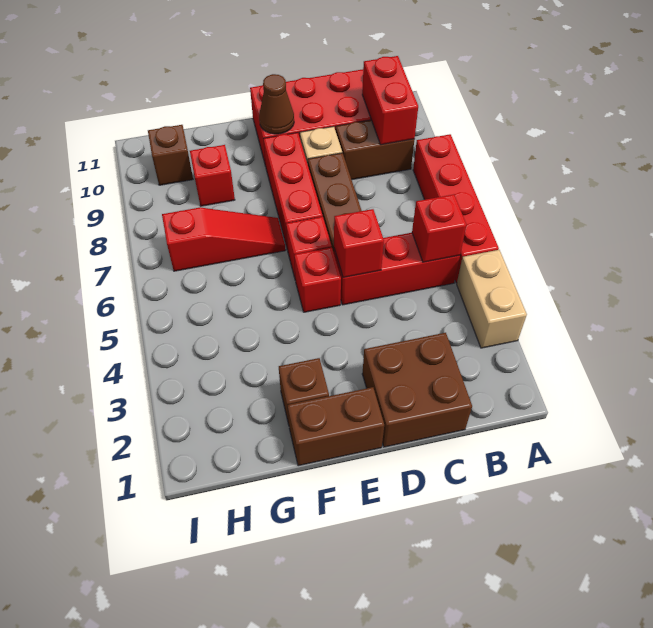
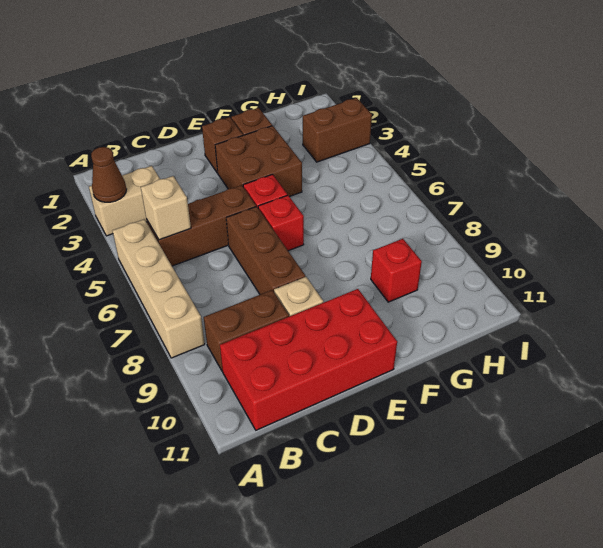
tan brick A3:A4 level 1 -> tan brick A3:B3 level 1
red brick A5:A8 level 1 -> tan brick A5:A8 level 1
red brick B5:D5 level 1 -> brown brick B5:D5 level 1
red brick B5 level 2 -> tan brick B5 level 2
red brick B9:B10 level 2 -> none
brown brick C1:D2 level 1 -> brown brick E3:F4 level 1
red brick D5 level 2 -> none
brown brick E1:F1 level 1 -> brown brick H3:I3 level 1
red brick E7:E9 level 1 -> none
brown cone E10 level 2 -> brown cone A3 level 2
red slope F7:H7 level 1 top H -> none
brown brick H10 level 1 -> brown brick E2 level 1

